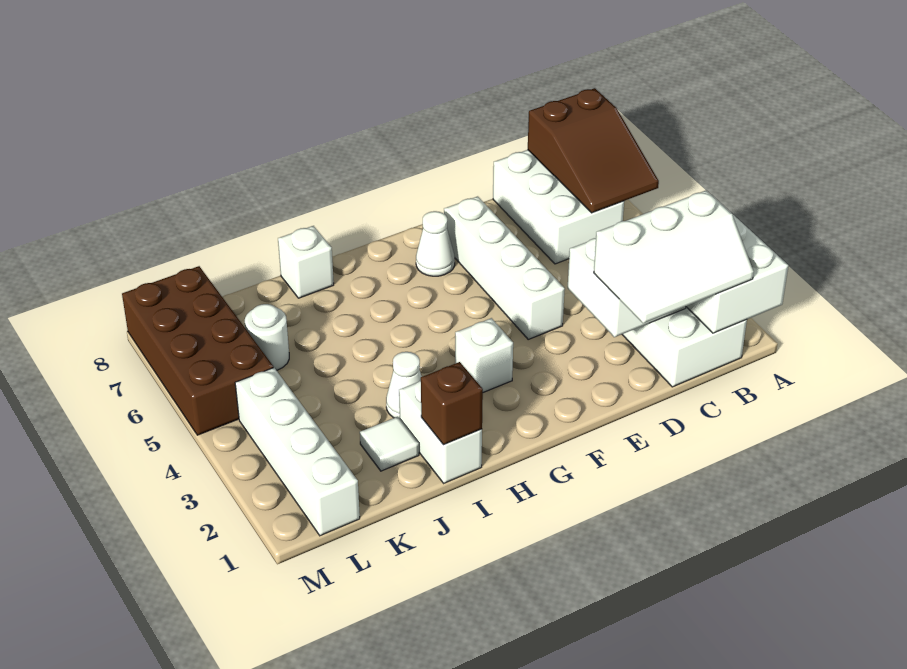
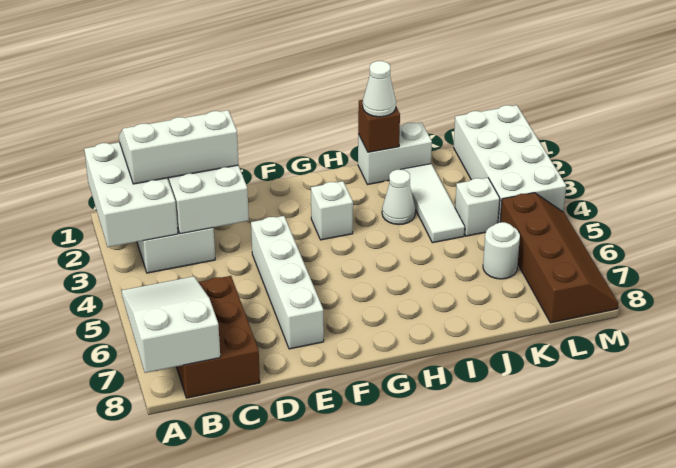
brown slope A6:B8 level 2 top 8 -> white slope A6:B8 level 2 top 8
white brick B6:C8 level 1 -> brown brick B6:C8 level 1
white cone F7 level 1 -> white cone I1 level 3
white brick I1:I2 level 1 -> white brick I1:J1 level 1
white brick I8 level 1 -> white brick K4 level 1
white tile J2 level 1 -> white tile J2:J4 level 1
white brick L1:L4 level 1 -> white brick L1:M4 level 1
brown brick L5:M8 level 1 -> brown slope L5:M8 level 1 top L

